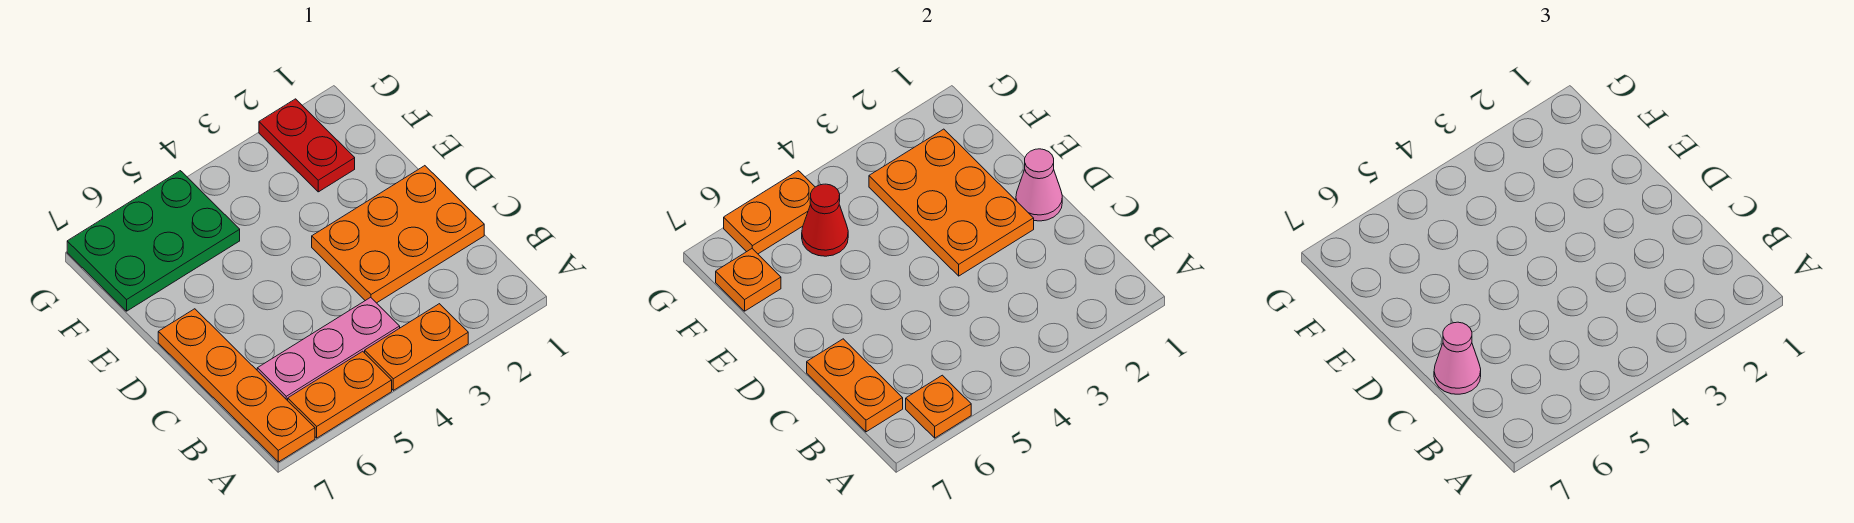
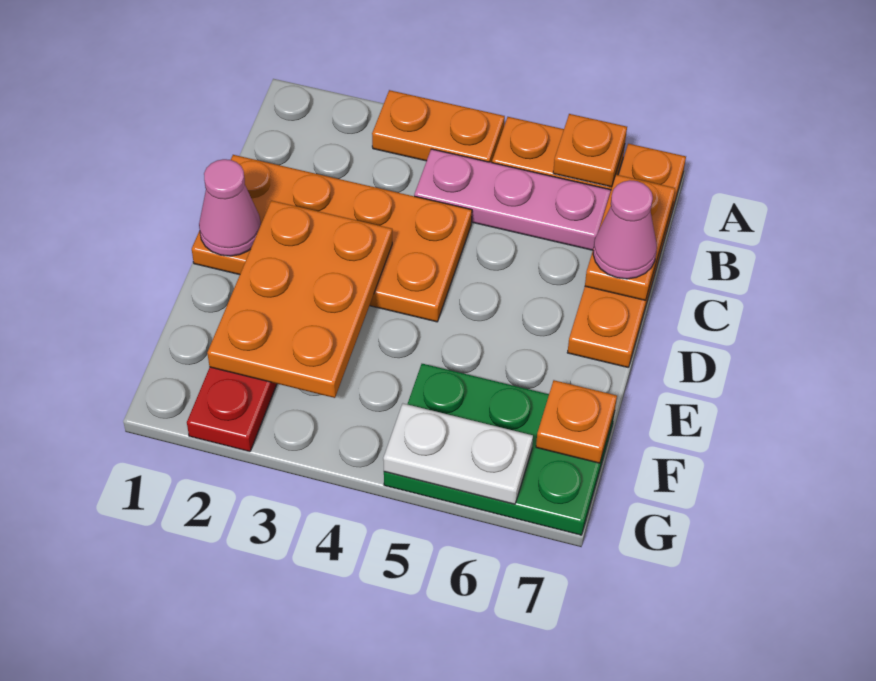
orange plate C1:D3 level 1 -> orange plate C1:D4 level 1
red cone F5 level 2 -> none
orange plate G5:G6 level 2 -> white plate G5:G6 level 2

